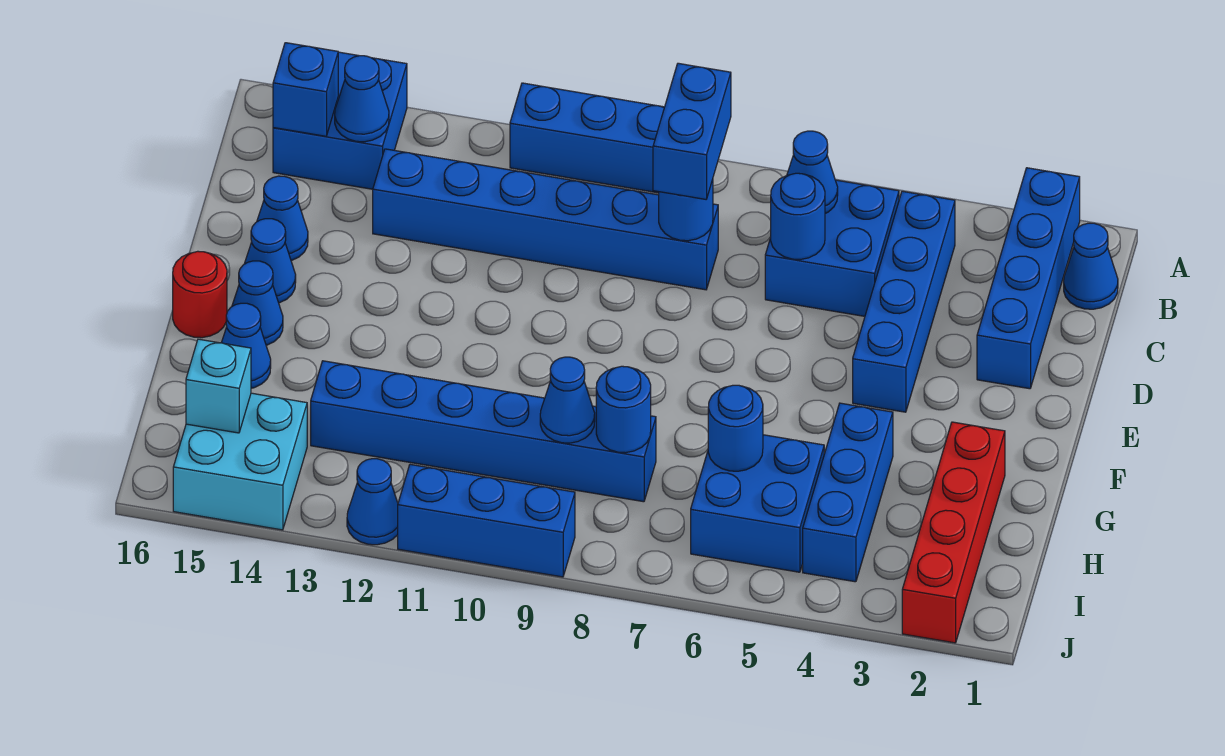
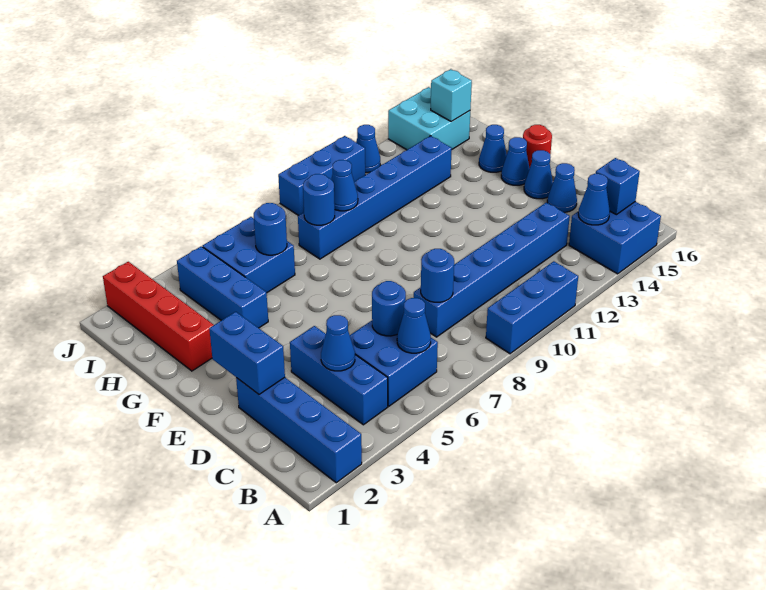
blue cone B1 level 1 -> blue cone C4 level 2
blue brick B4:E4 level 1 -> blue brick B4:D4 level 1
blue brick B8:C8 level 3 -> blue brick D2:E2 level 2

